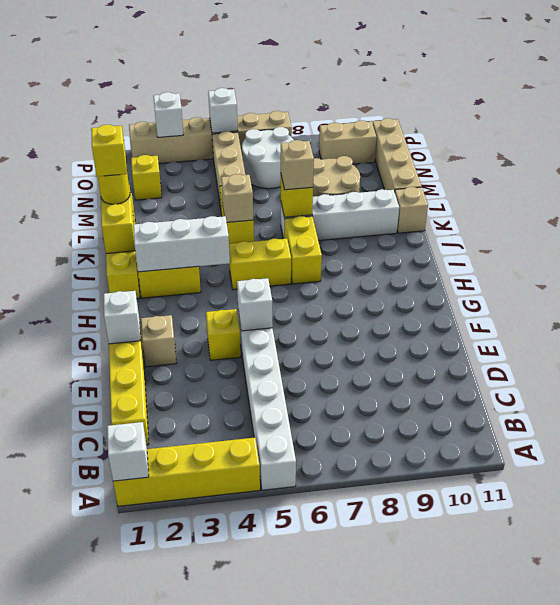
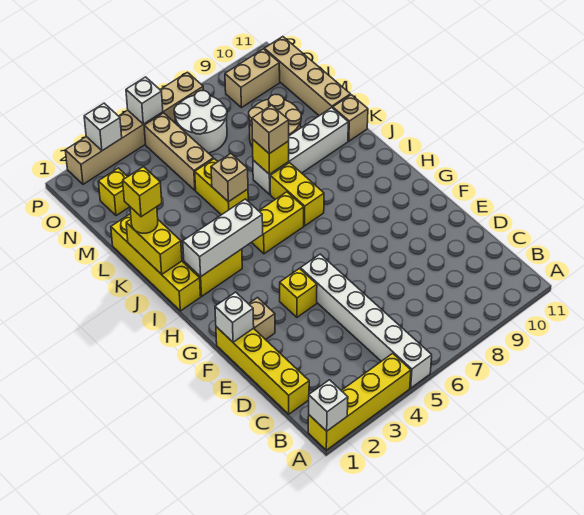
white brick F5 level 2 -> none

